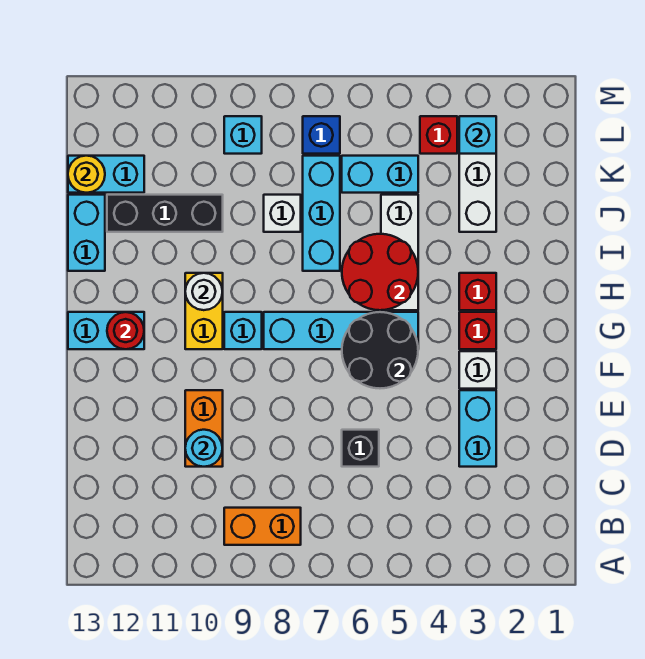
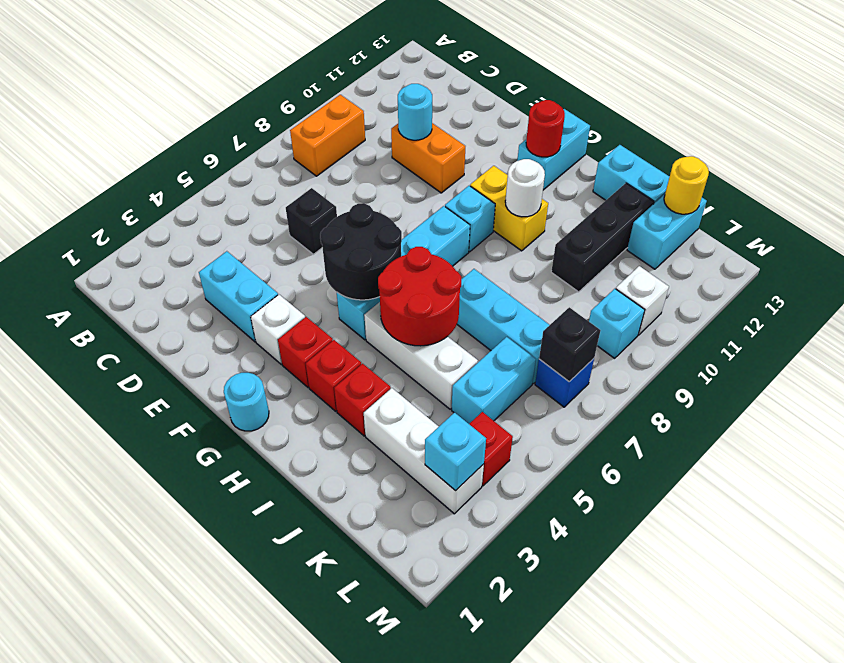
none -> cyan round brick G1 level 1
none -> red brick I3 level 1
white brick J8 level 1 -> white brick L10 level 1
none -> black brick L7 level 2

